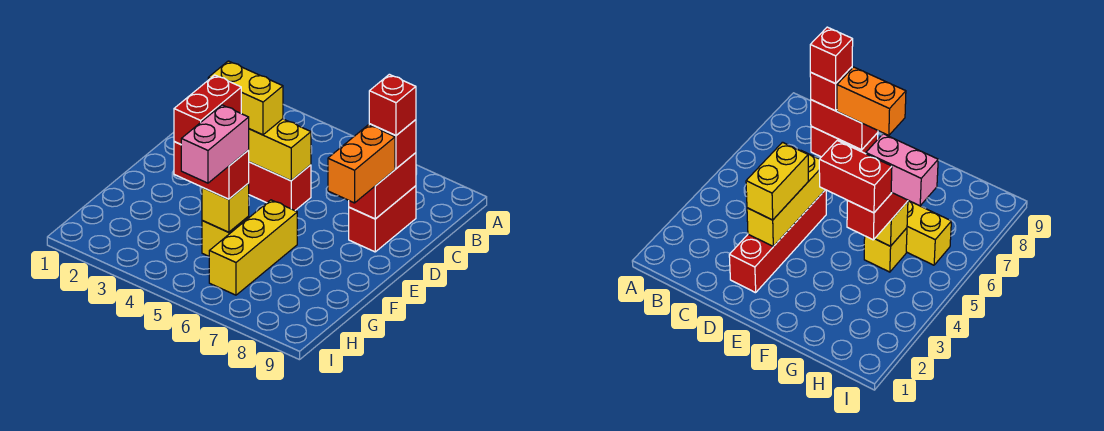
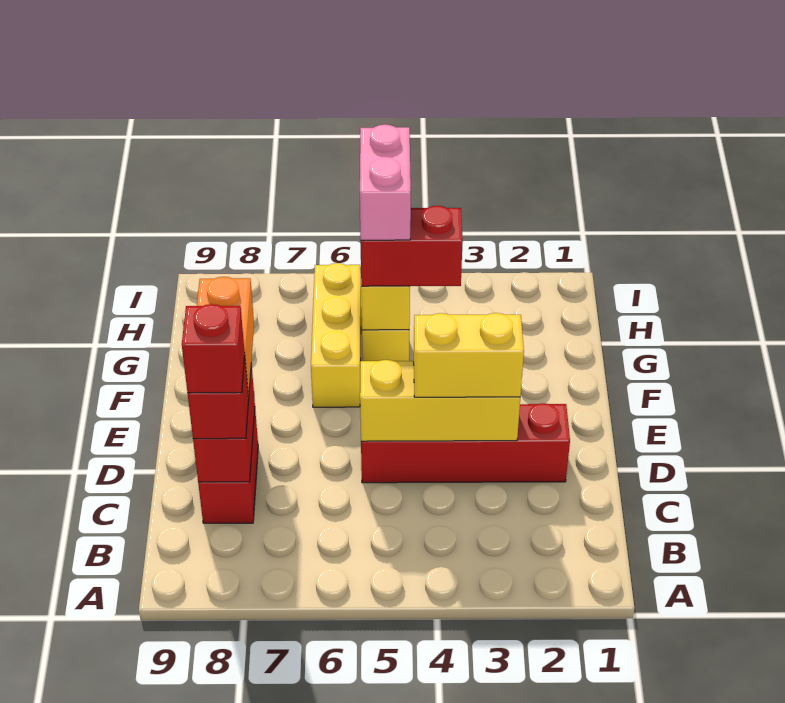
red brick F4:G4 level 4 -> none

